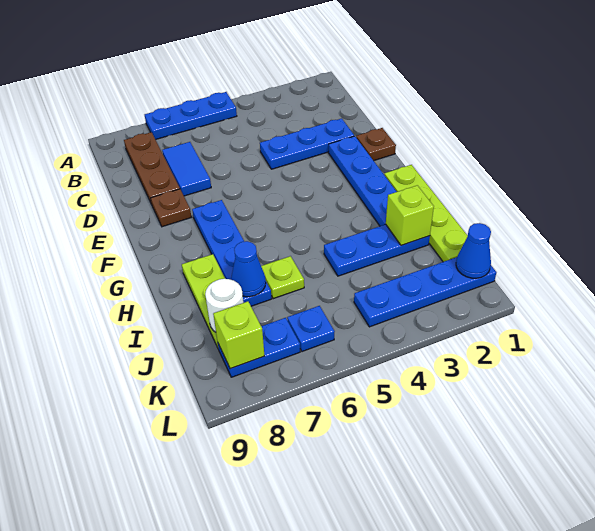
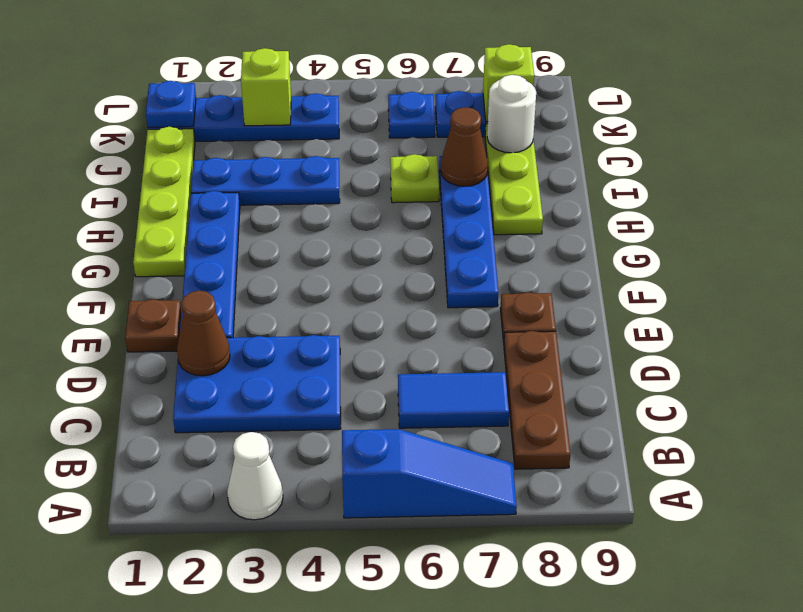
none -> white cone A3 level 1
blue plate A5:A7 level 1 -> blue slope A5:A7 level 1 top 5
blue tile C7:D7 level 1 -> blue tile C6:C7 level 1
blue plate D2:D4 level 1 -> blue plate C2:D4 level 1
none -> brown cone D2 level 2
lime brick I2 level 2 -> lime brick K3 level 2
blue cone I7 level 2 -> brown cone I7 level 2
blue cone K1 level 2 -> blue plate K1 level 2

